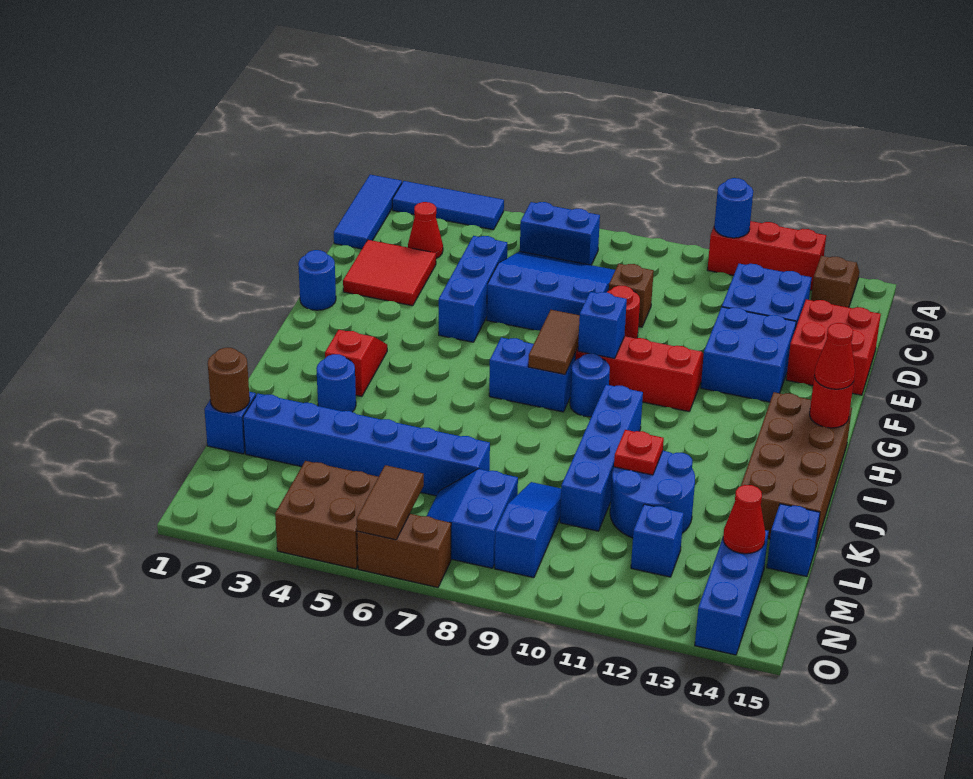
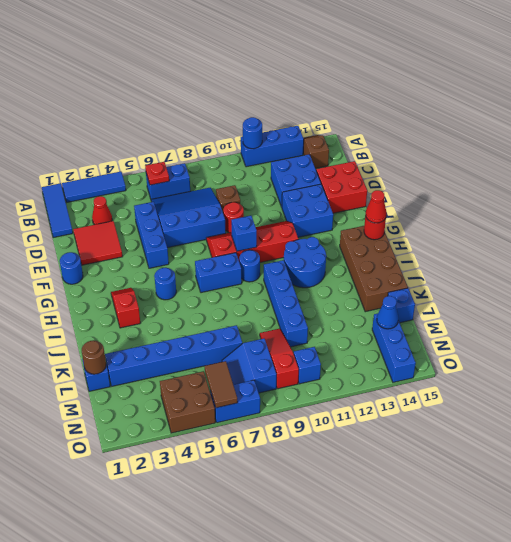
red brick A11:A13 level 1 -> blue brick A11:A13 level 1
brown tile G8:H8 level 2 -> none
blue round brick J3 level 1 -> blue round brick H5 level 1
blue round brick K11:L12 level 1 -> blue round brick H11:I12 level 1
red plate K11 level 2 -> red plate B6 level 2
blue slope L9:N9 level 1 top N -> red slope L9:N9 level 1 top N
blue brick M12 level 1 -> blue brick N10 level 1
red cone M14 level 2 -> blue cone M14 level 2
brown brick O6:O7 level 1 -> blue brick O6:O7 level 1

